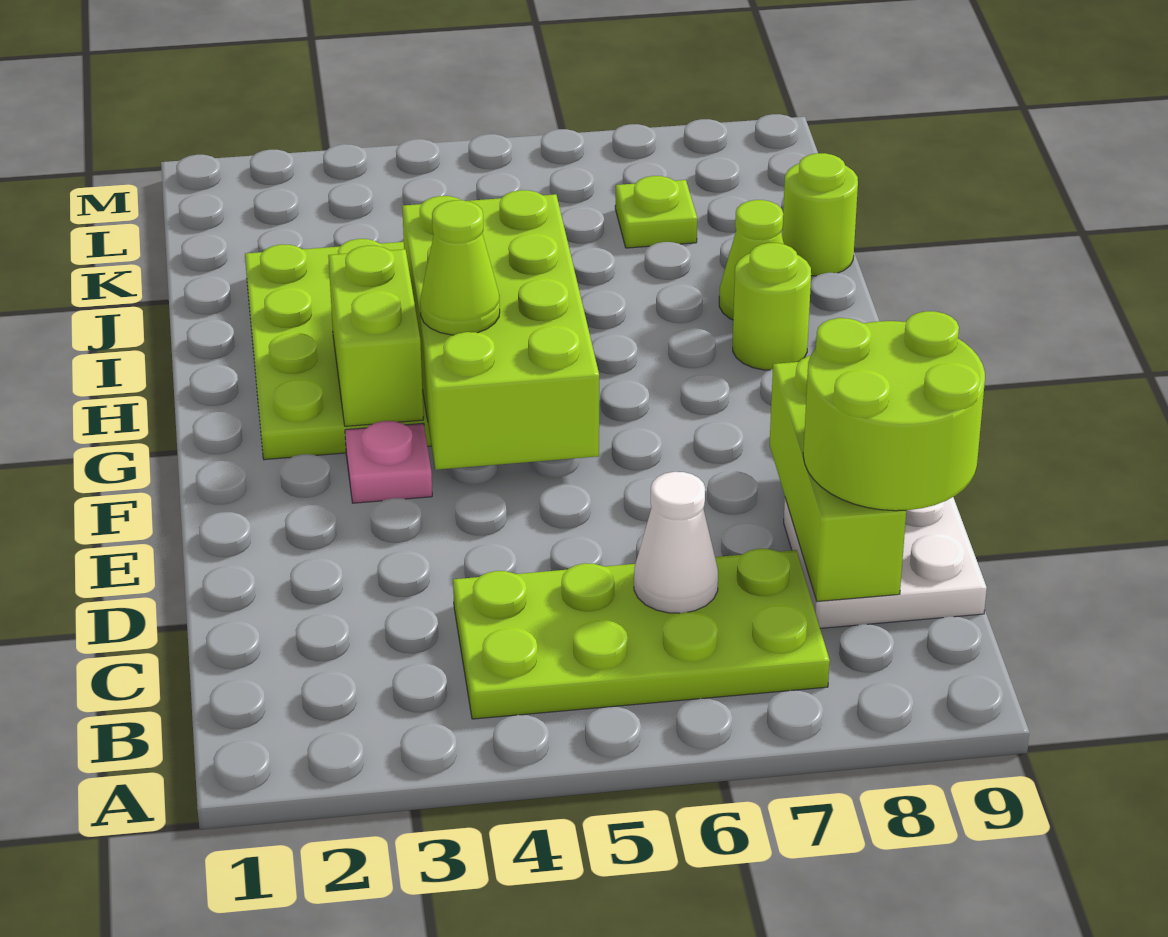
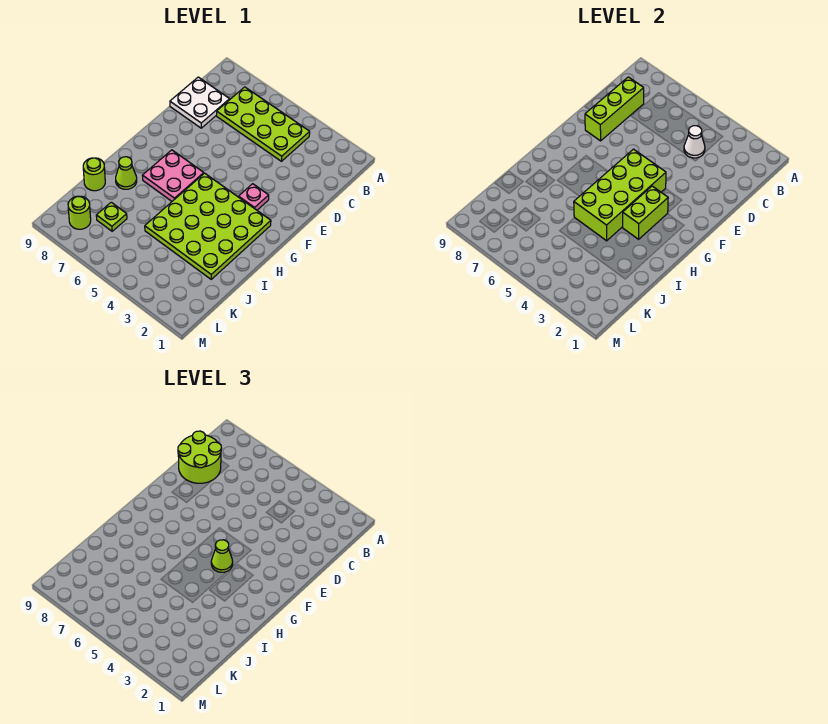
white cone C6 level 2 -> white cone C4 level 2
none -> pink plate G6:H7 level 1
lime round brick H8 level 1 -> lime round brick L8 level 1

